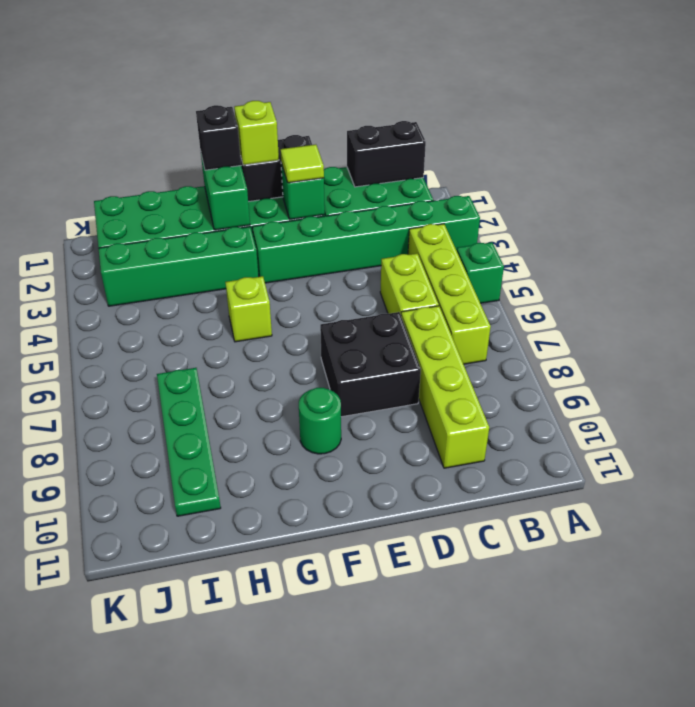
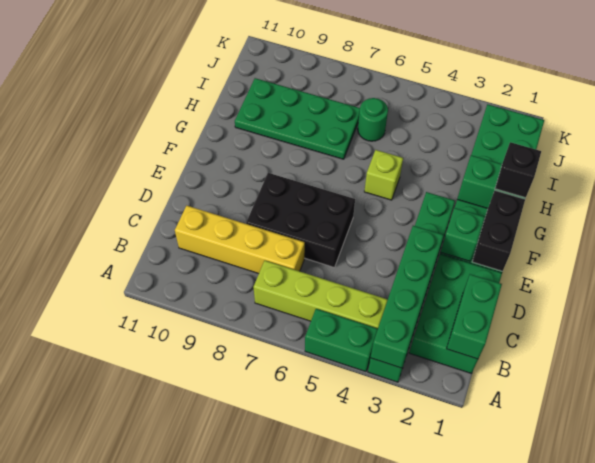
green brick A5 level 1 -> green brick A4:A5 level 1
black brick B1:C1 level 2 -> green brick B1:C1 level 2
lime brick C5:C6 level 1 -> none
lime brick C7:C10 level 1 -> yellow brick C7:C10 level 1
black brick D7:E8 level 1 -> black brick D6:E8 level 1
lime tile E2 level 3 -> none
lime brick F1 level 3 -> none
green round brick F9 level 1 -> green round brick I6 level 1
green brick G3:J3 level 1 -> green brick A3:D3 level 2
green plate I7:I10 level 1 -> green plate H7:I10 level 1

